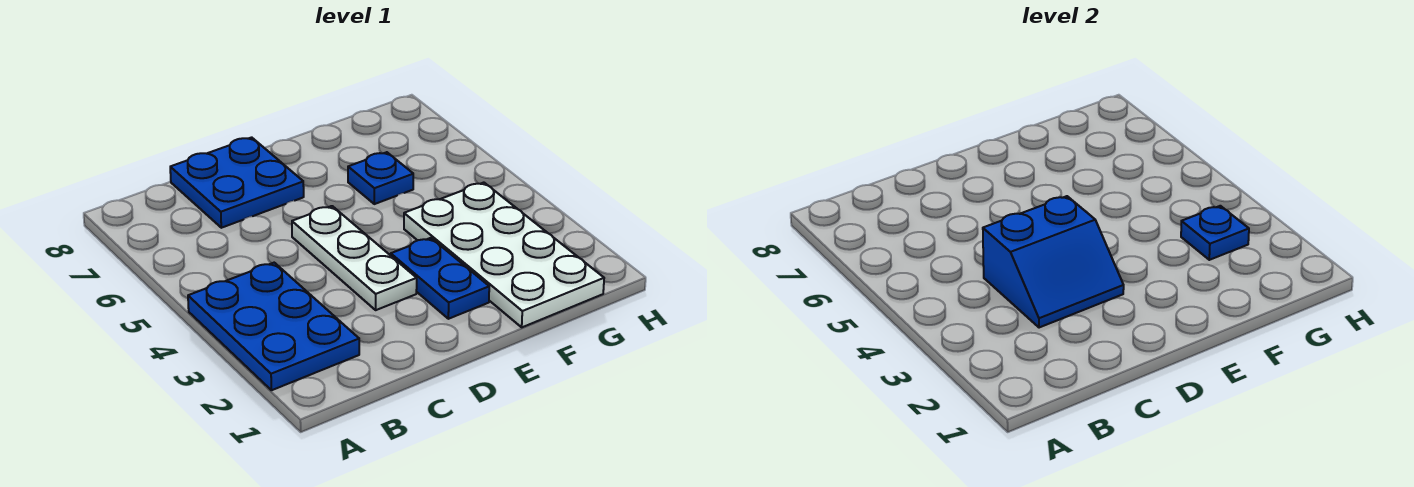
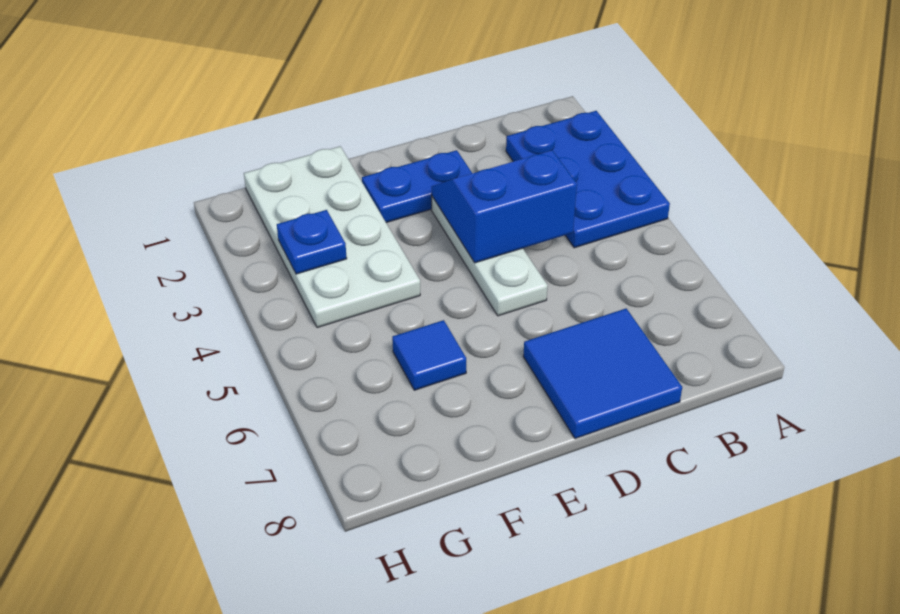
blue plate C7:D8 level 1 -> blue tile C7:D8 level 1
blue plate E2:E3 level 1 -> blue plate D2:E2 level 1
blue plate F6 level 1 -> blue tile F6 level 1

